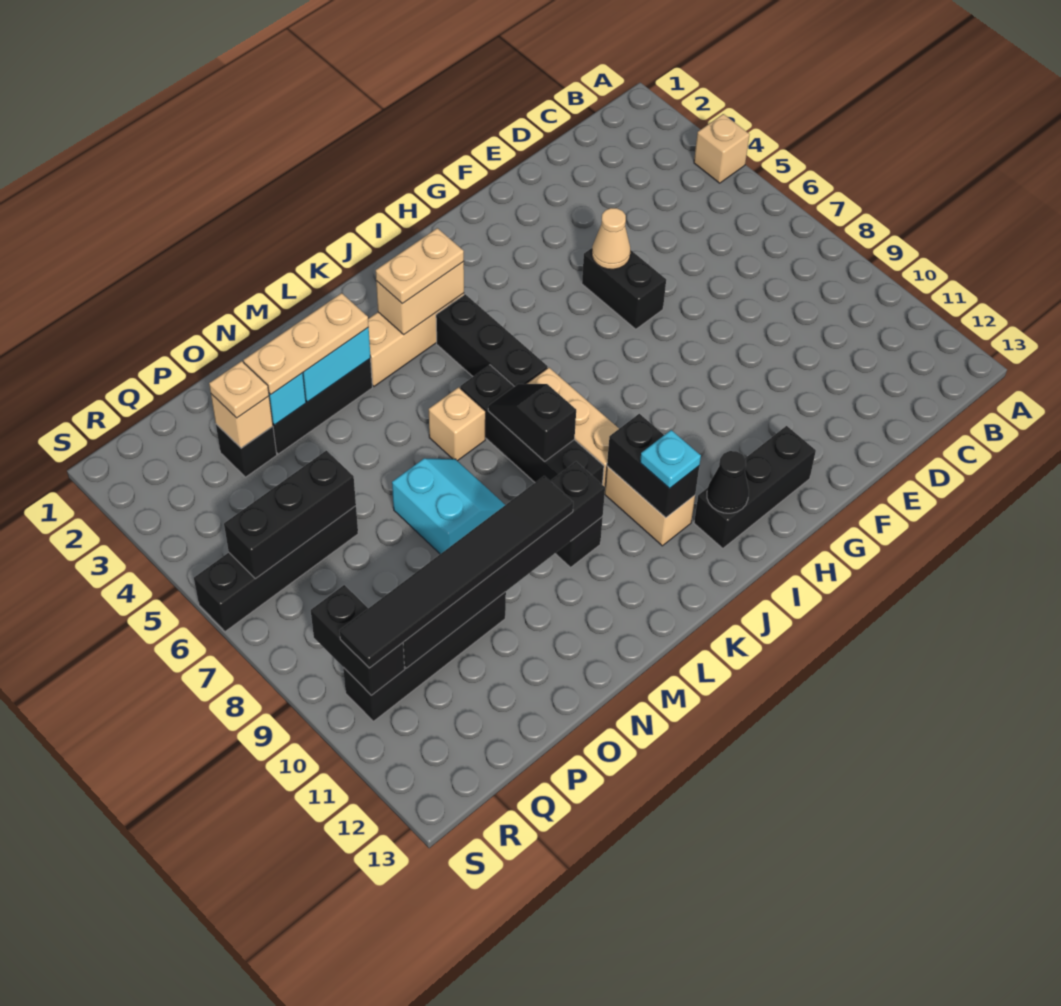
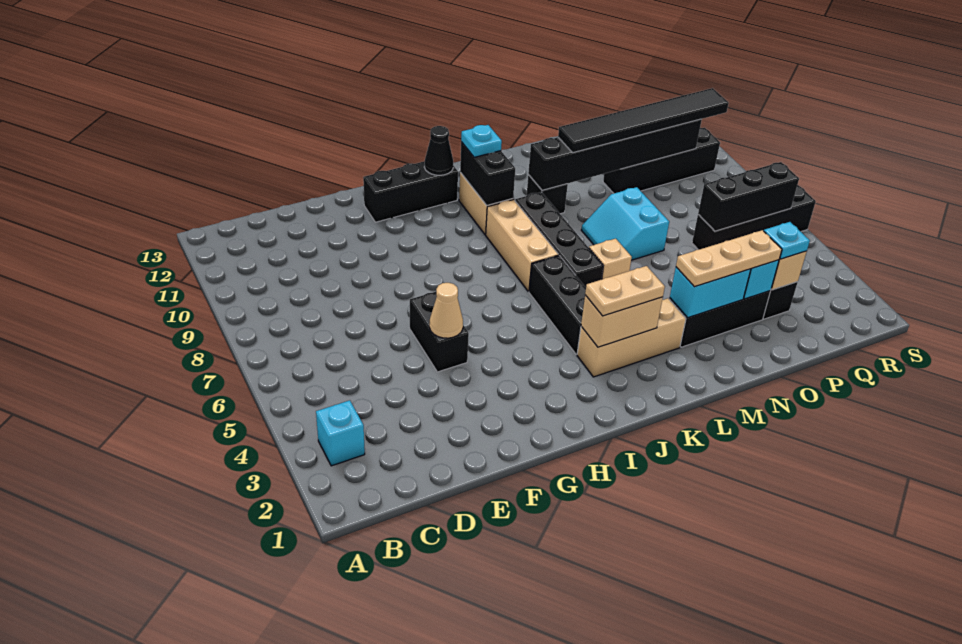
tan brick A4 level 1 -> none
none -> cyan brick B3 level 1
black slope K7:K8 level 2 top 8 -> none
tan plate P3 level 3 -> cyan plate P3 level 3
black brick R9:R10 level 2 -> none

